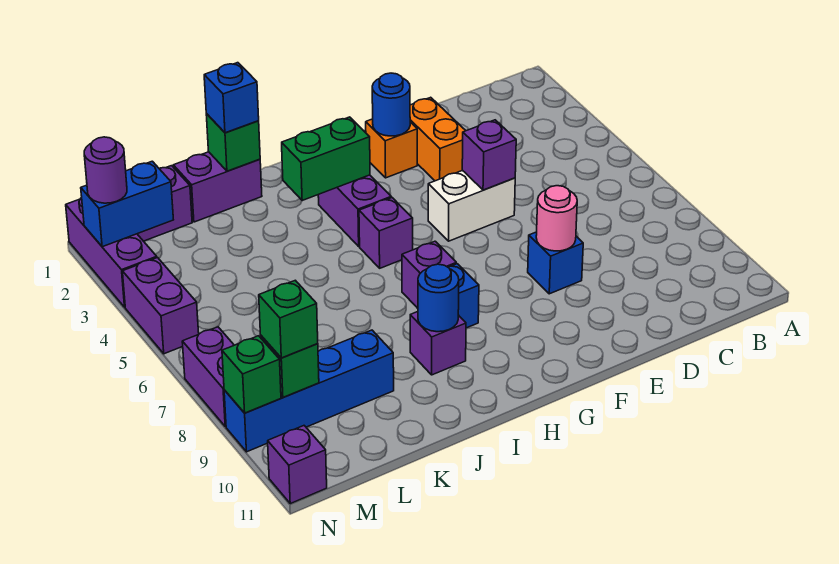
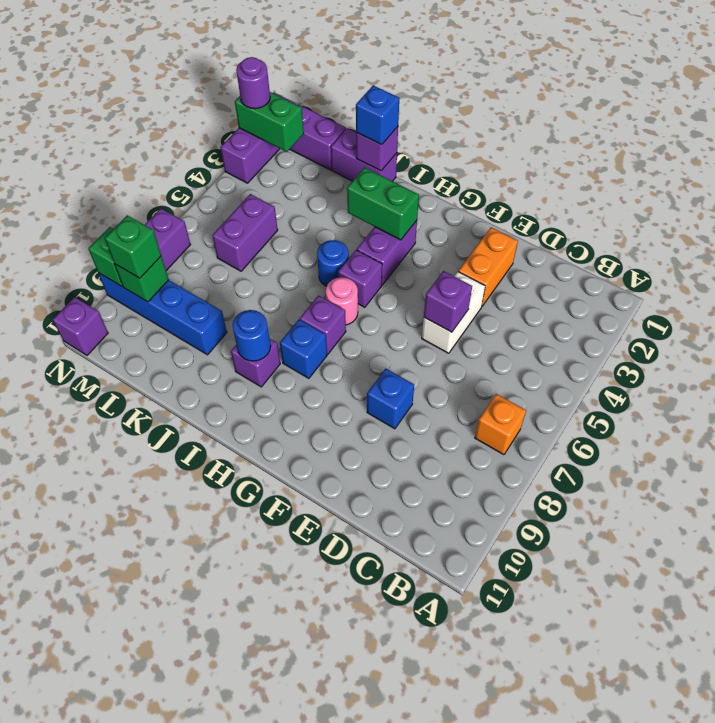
white brick E5:F5 level 1 -> white brick E4:E5 level 1
pink round brick E8 level 2 -> pink round brick H6 level 1
orange brick F2 level 1 -> orange brick B7 level 1
blue round brick F2 level 2 -> blue round brick I5 level 1
green brick J1 level 2 -> purple brick J1 level 2
blue brick M2:N2 level 2 -> green brick M2:N2 level 2
purple brick N4:N5 level 1 -> purple brick L5:L6 level 1

